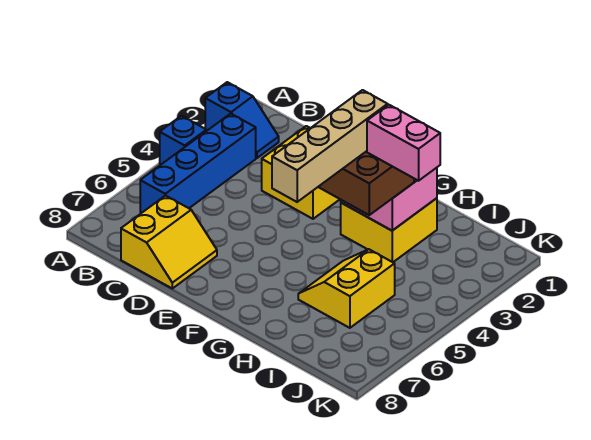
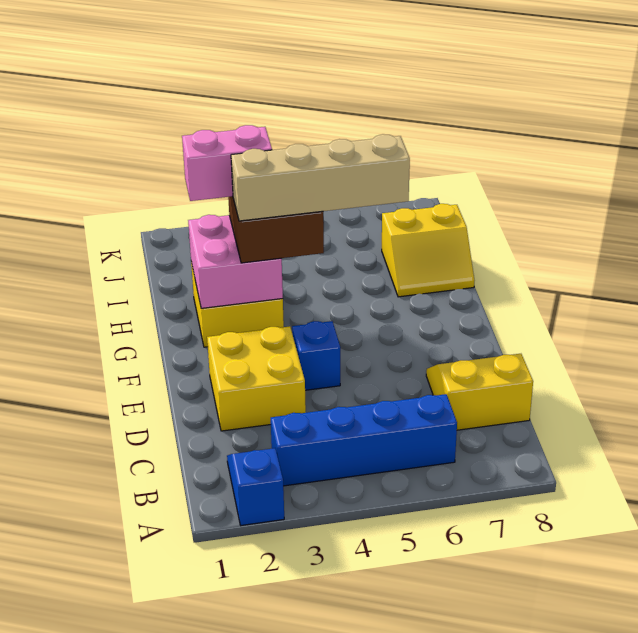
blue brick A4 level 1 -> blue brick E4 level 1
pink brick H3:I3 level 4 -> pink brick H2:H3 level 4
yellow slope H5:I6 level 1 top I -> yellow slope H7:I8 level 1 top I

